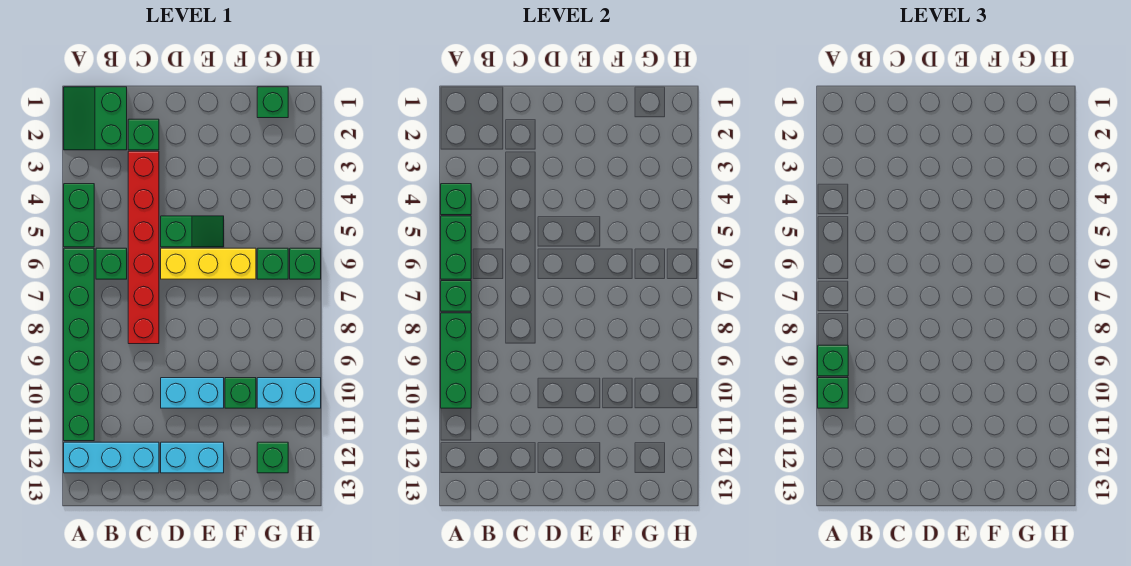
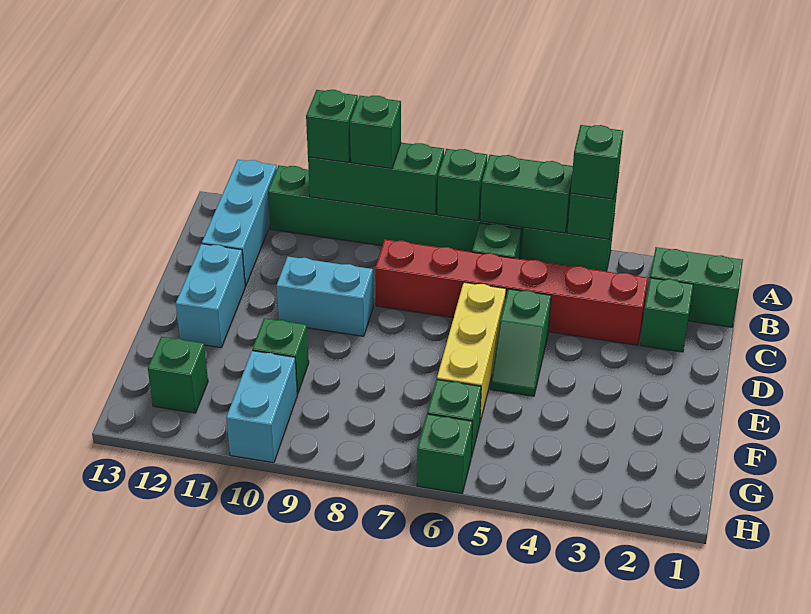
cyan brick D10:E10 level 1 -> cyan brick D9:D10 level 1
green brick G1 level 1 -> green brick A4 level 3

